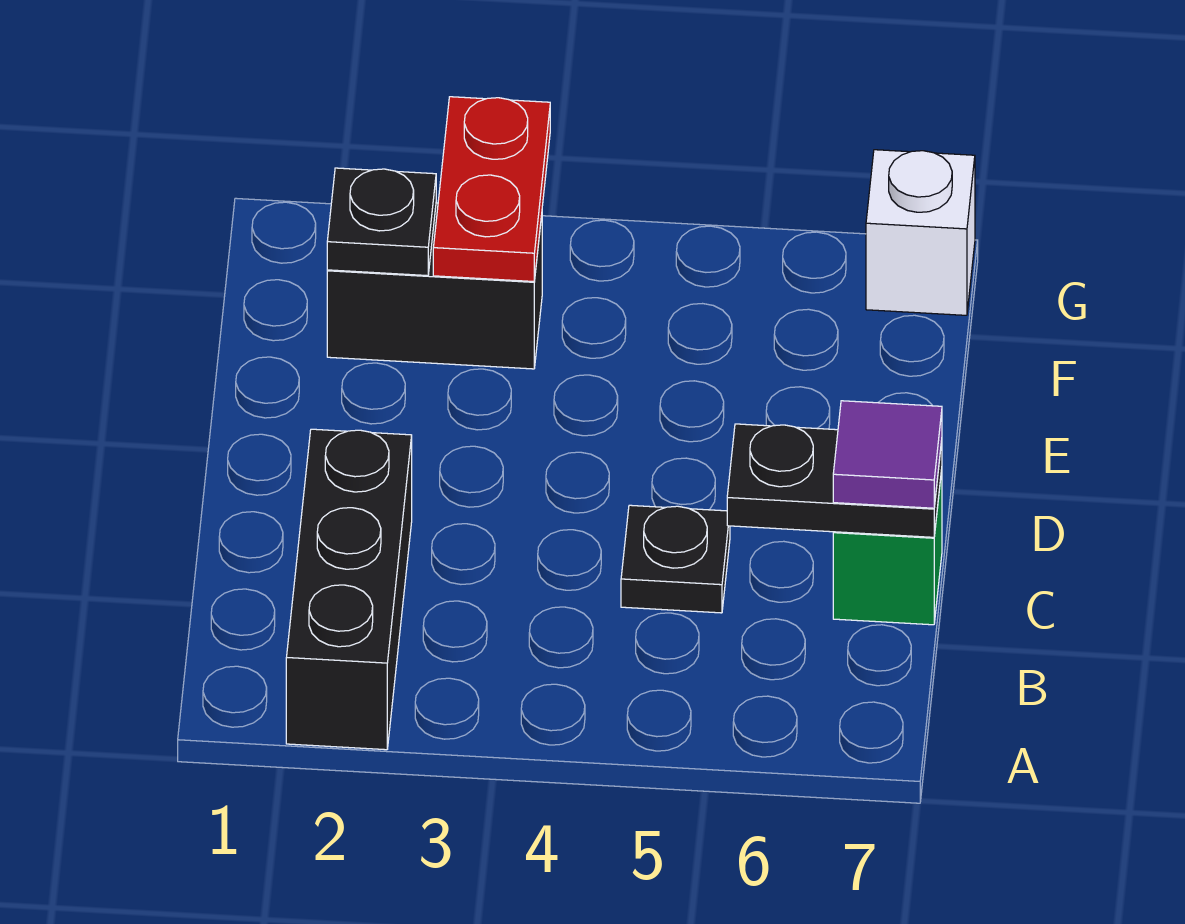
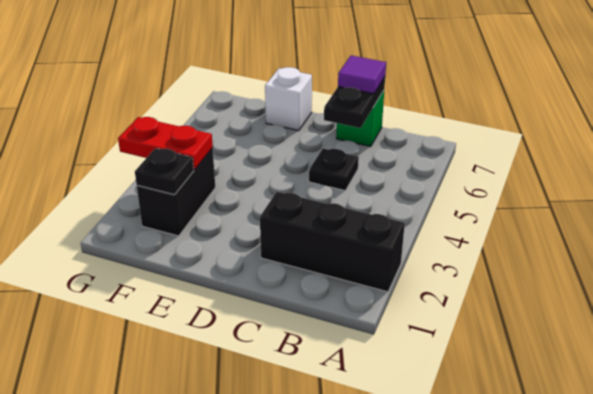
white brick G7 level 1 -> white brick E7 level 1

